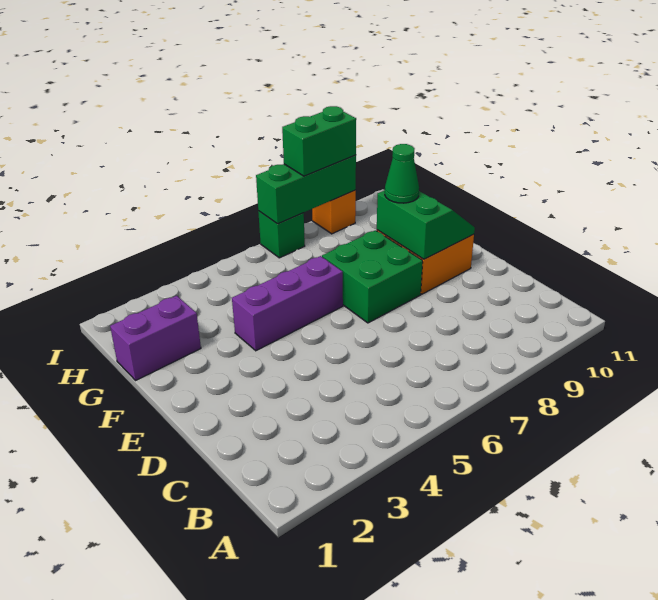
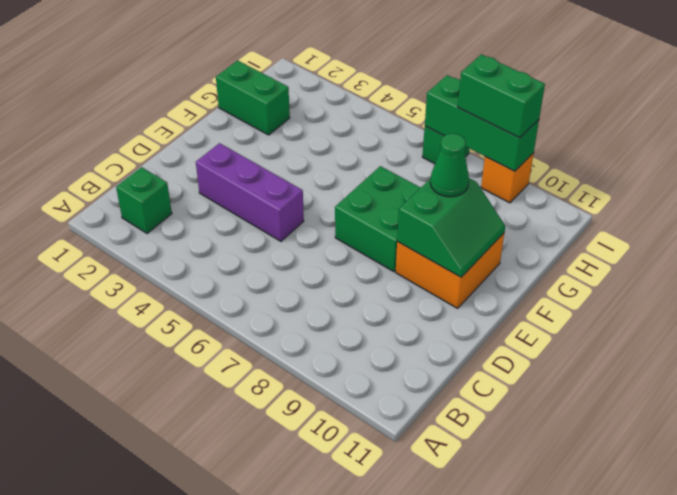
none -> green brick B2 level 1
purple brick F4:F6 level 1 -> purple brick D3:D5 level 1
purple brick G1:G2 level 1 -> green brick G1:G2 level 1

